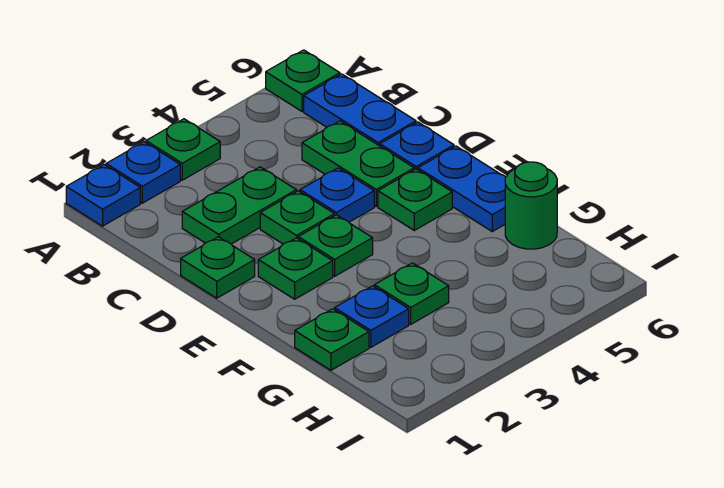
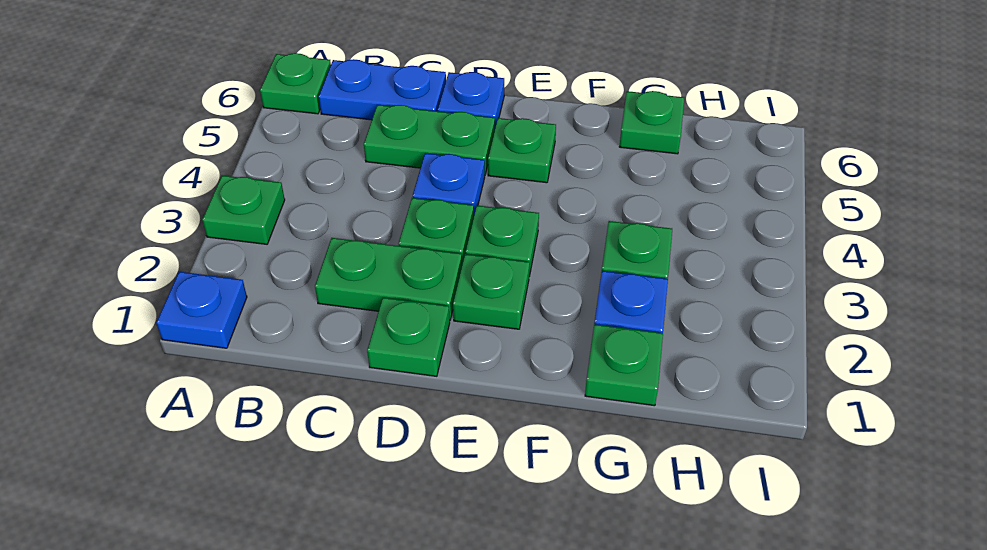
blue plate A2 level 1 -> none
green plate C2:C3 level 1 -> green plate C2:D2 level 1
blue plate E6:F6 level 1 -> none
green round brick G6 level 1 -> green plate G6 level 1

